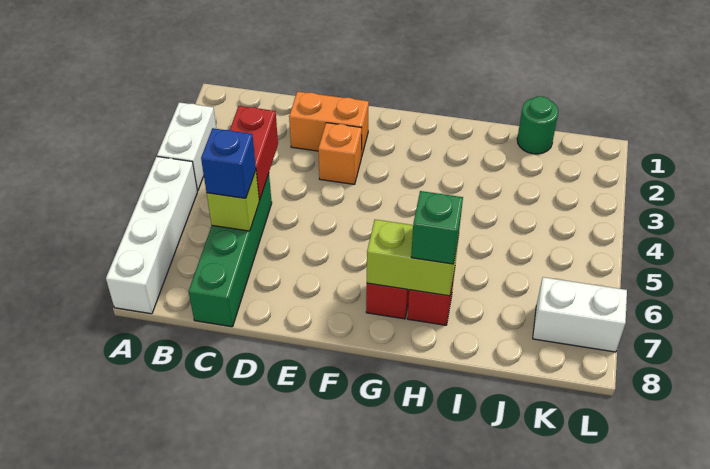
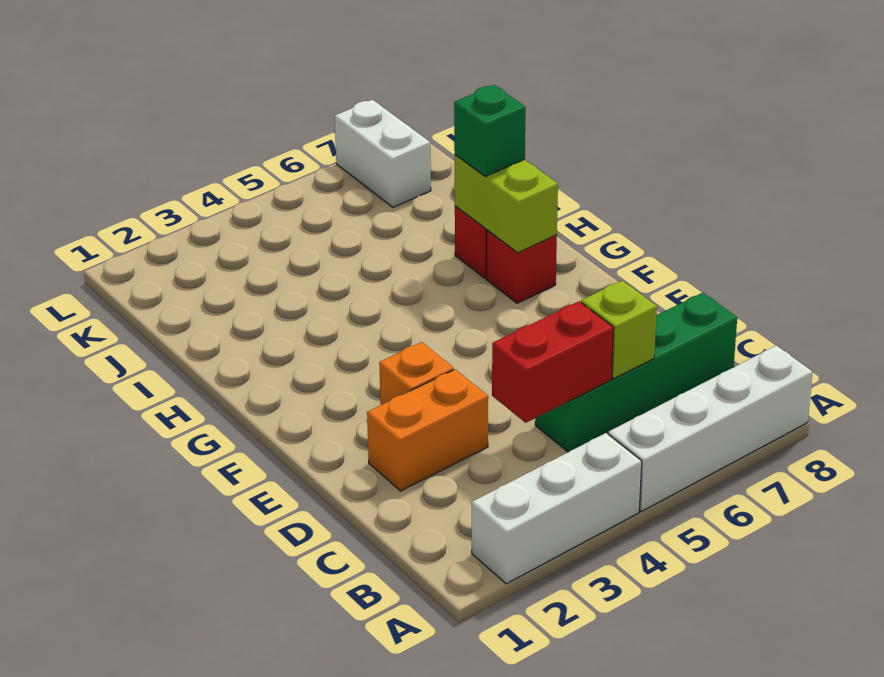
white brick A3:A4 level 1 -> white brick A2:A4 level 1
blue brick C6 level 3 -> none
orange brick D2:E2 level 1 -> orange brick D2:D3 level 1
green round brick J1 level 1 -> none

